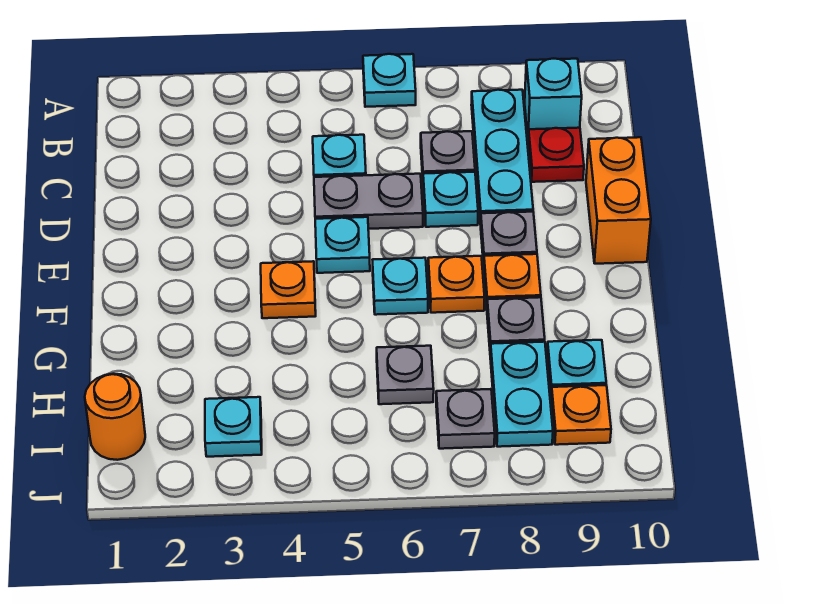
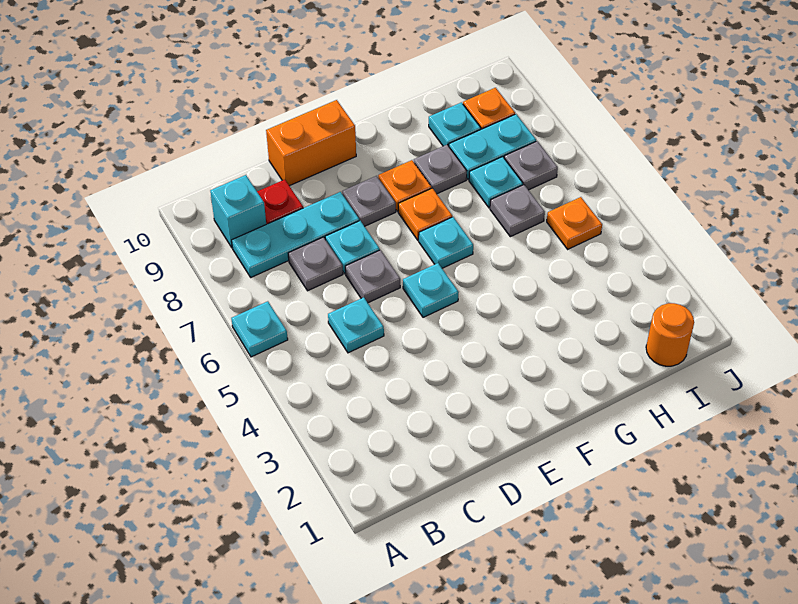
grey plate D5:D6 level 1 -> grey plate D6 level 1
orange plate F4 level 1 -> orange plate I5 level 1
cyan plate I3 level 1 -> cyan plate H7 level 1

